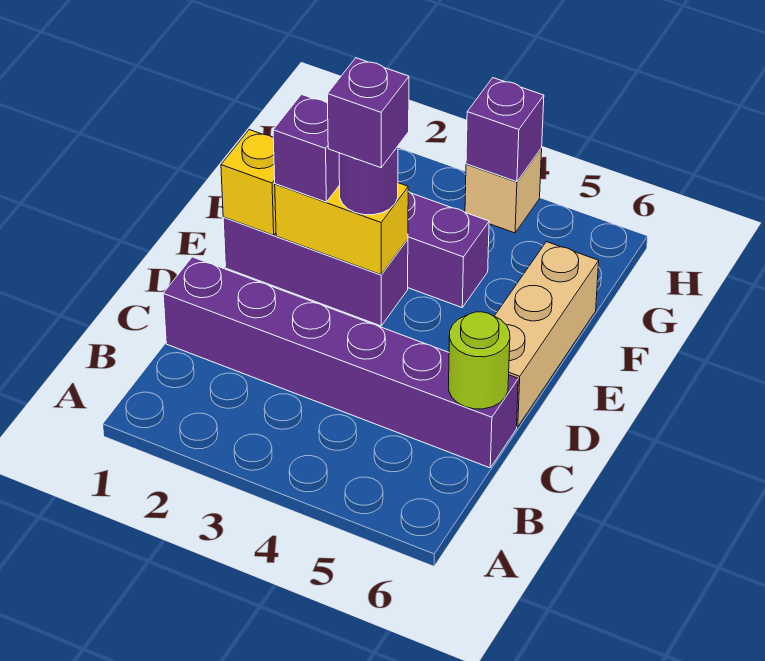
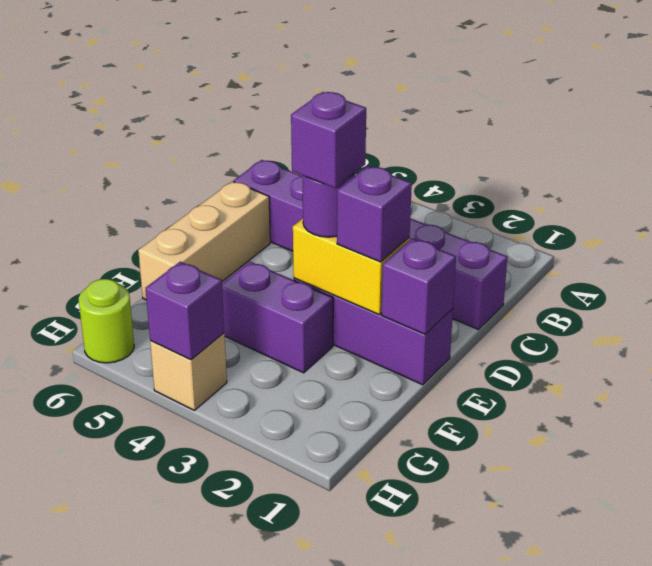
lime round brick C6 level 2 -> lime round brick H6 level 1
yellow brick E1 level 2 -> purple brick E1 level 2

